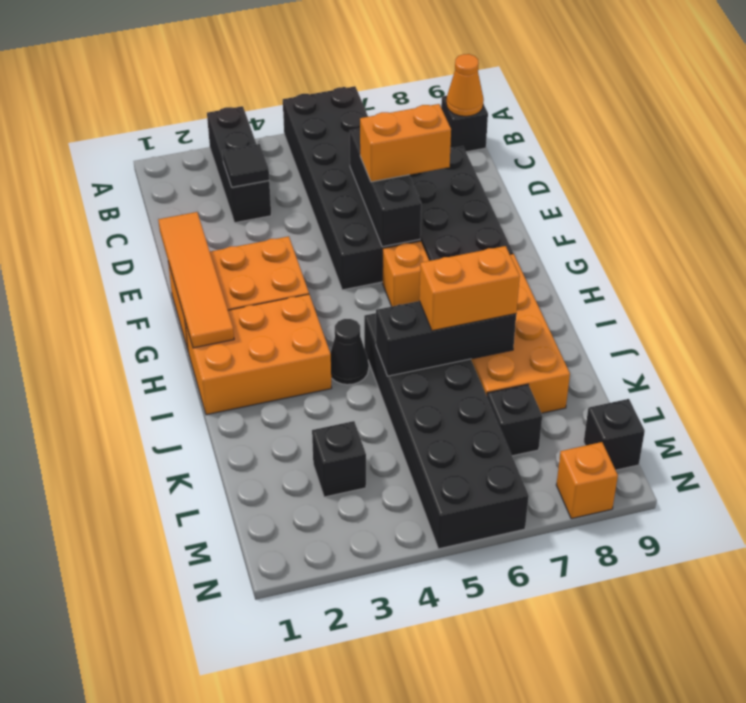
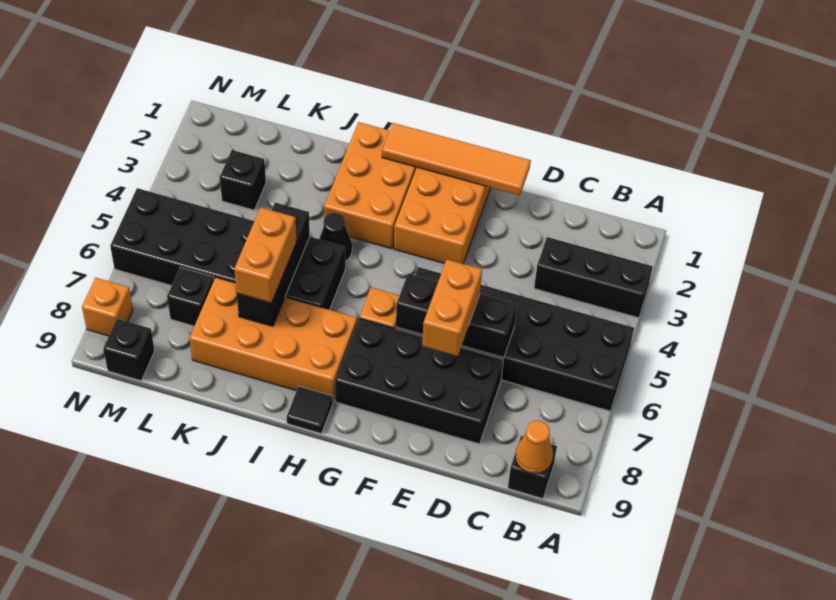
black tile C3 level 2 -> black tile H9 level 1

